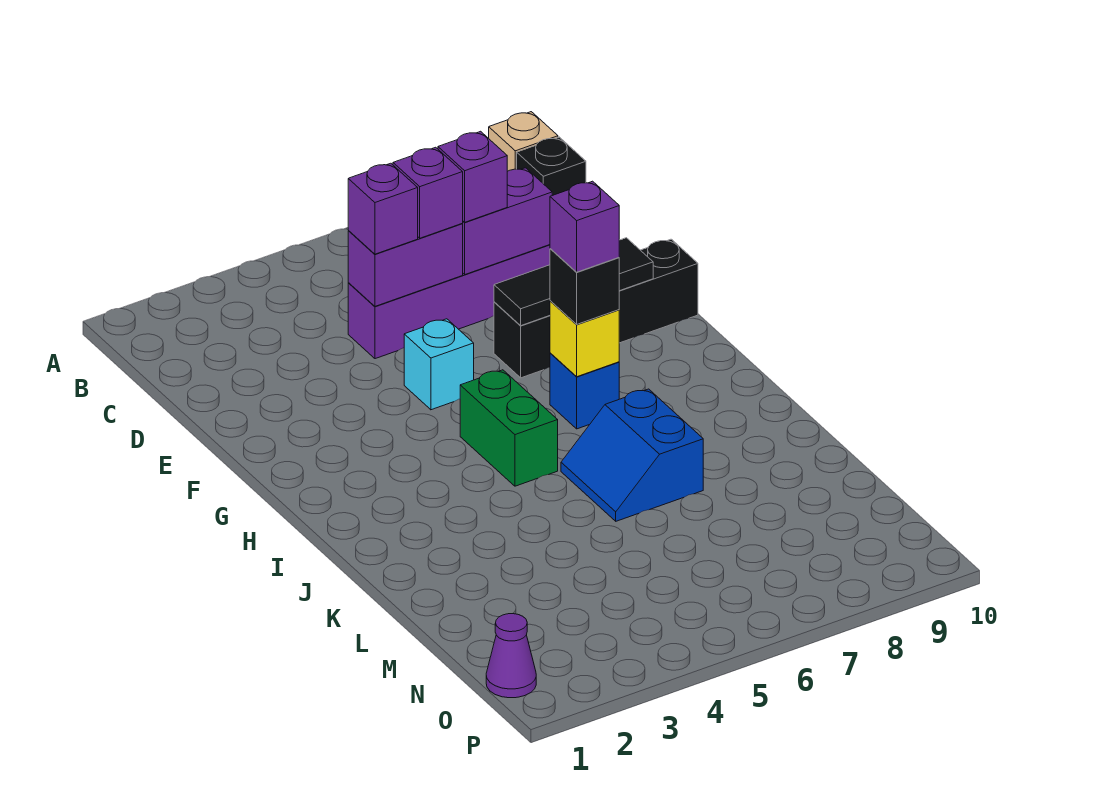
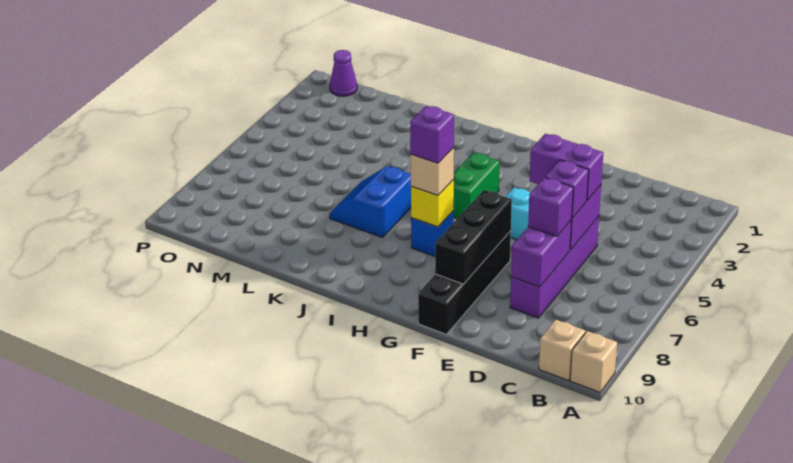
black brick B10 level 1 -> tan brick B10 level 1
purple brick D5 level 3 -> purple brick D5:E5 level 3
black tile F7:F9 level 2 -> black brick F7:F9 level 2
green brick H5:I5 level 1 -> green brick H4:H5 level 1
black brick H7 level 3 -> tan brick H7 level 3
blue slope J6:K7 level 1 top 7 -> blue slope J6:K7 level 1 top J

